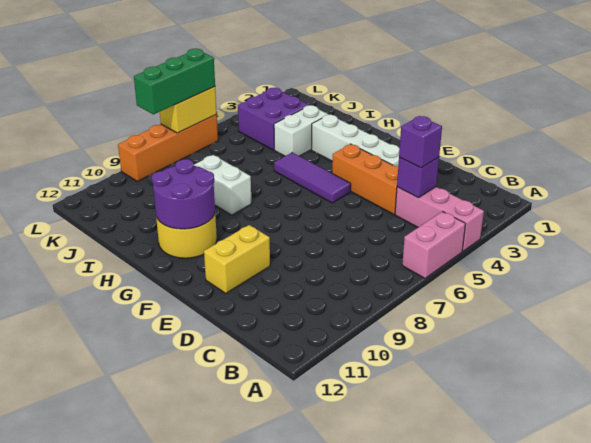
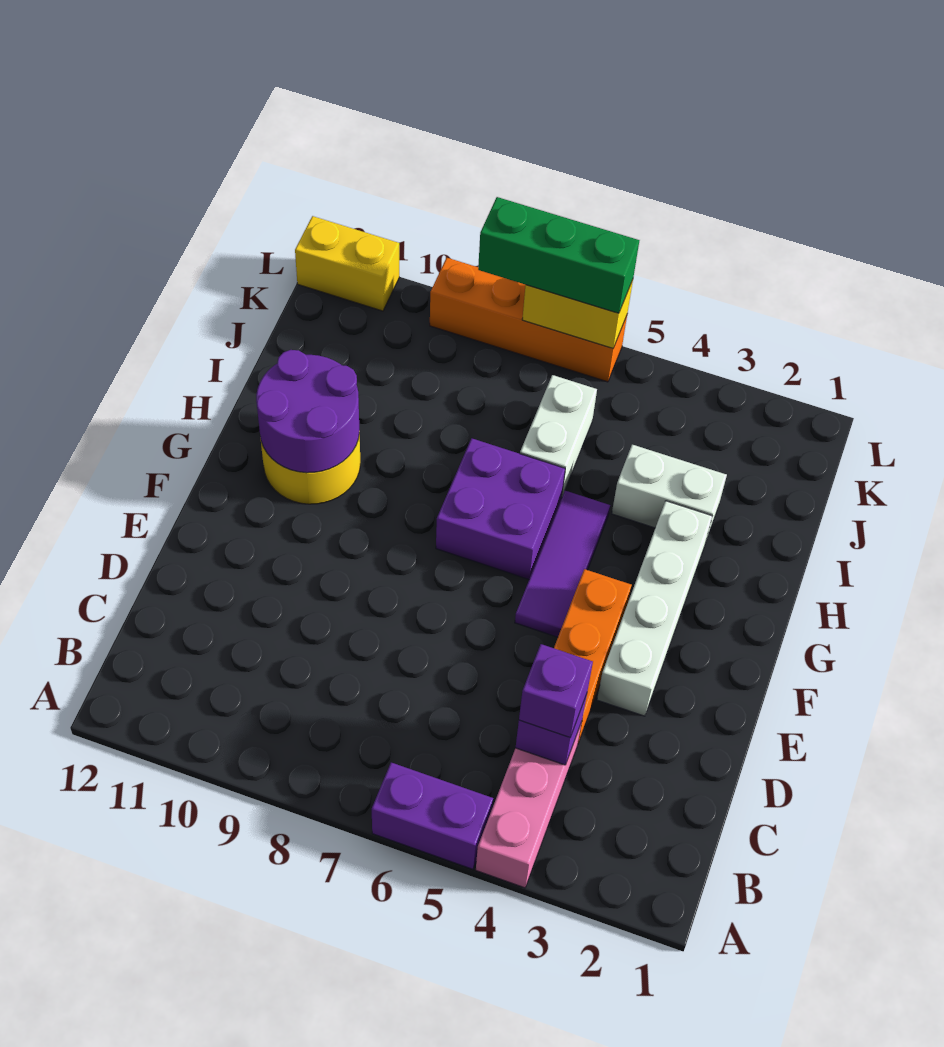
pink brick A5:A6 level 1 -> purple brick A5:A6 level 1
yellow brick E10:E11 level 1 -> yellow brick L11:L12 level 1
white brick H8:I8 level 1 -> white brick I6:J6 level 1
purple brick J3:K4 level 1 -> purple brick G6:H7 level 1

